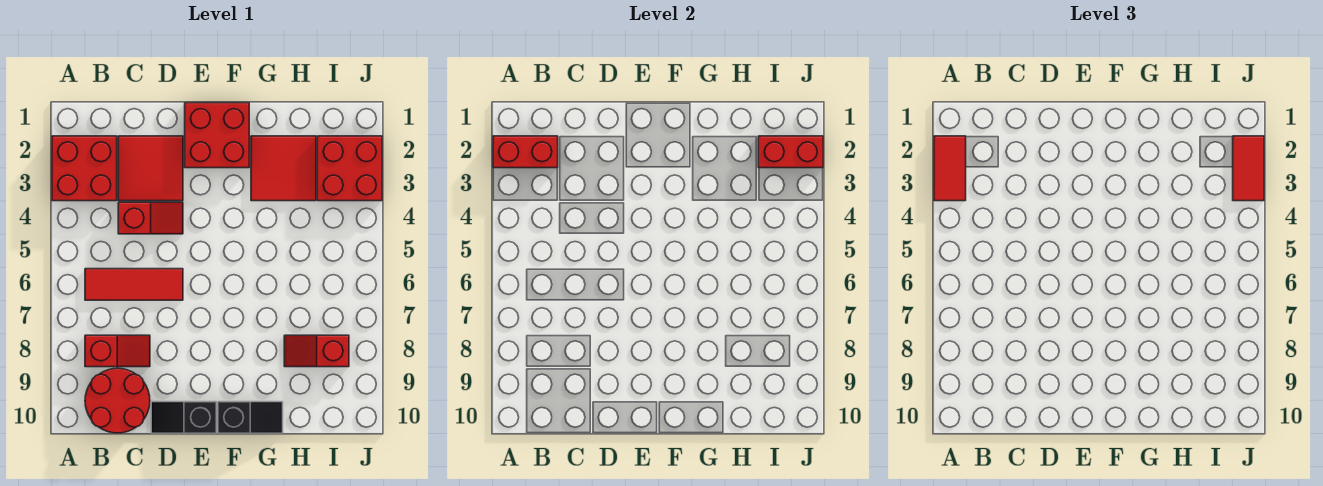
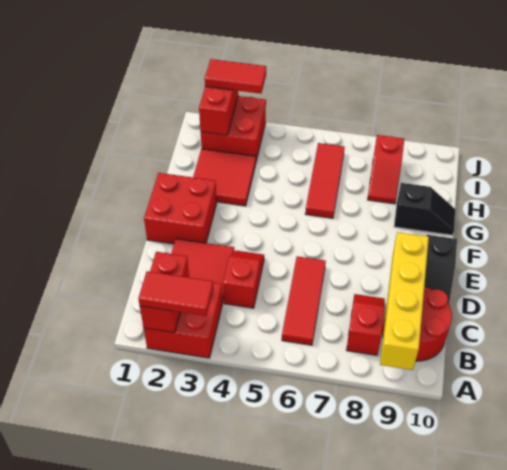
none -> yellow brick A9:D9 level 2
black slope F10:G10 level 1 top F -> black slope G9:G10 level 1 top 9
none -> red tile G6:I6 level 1

